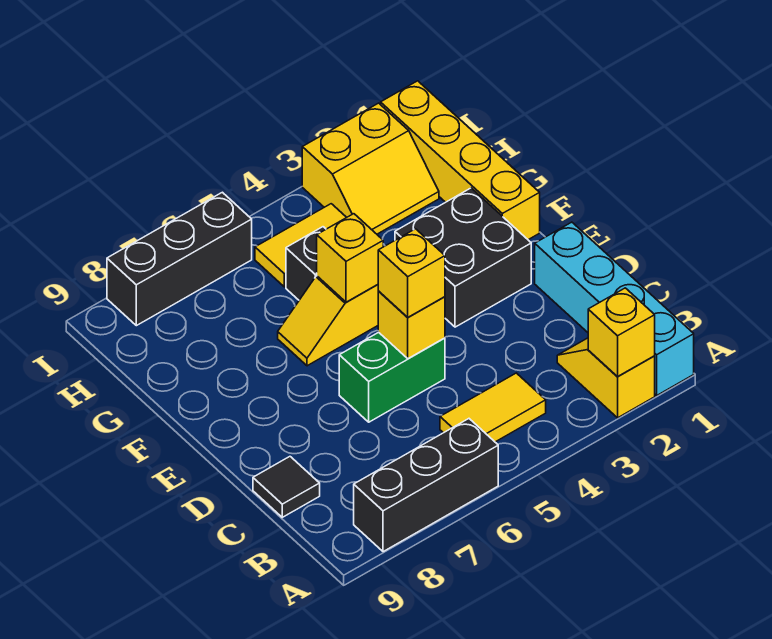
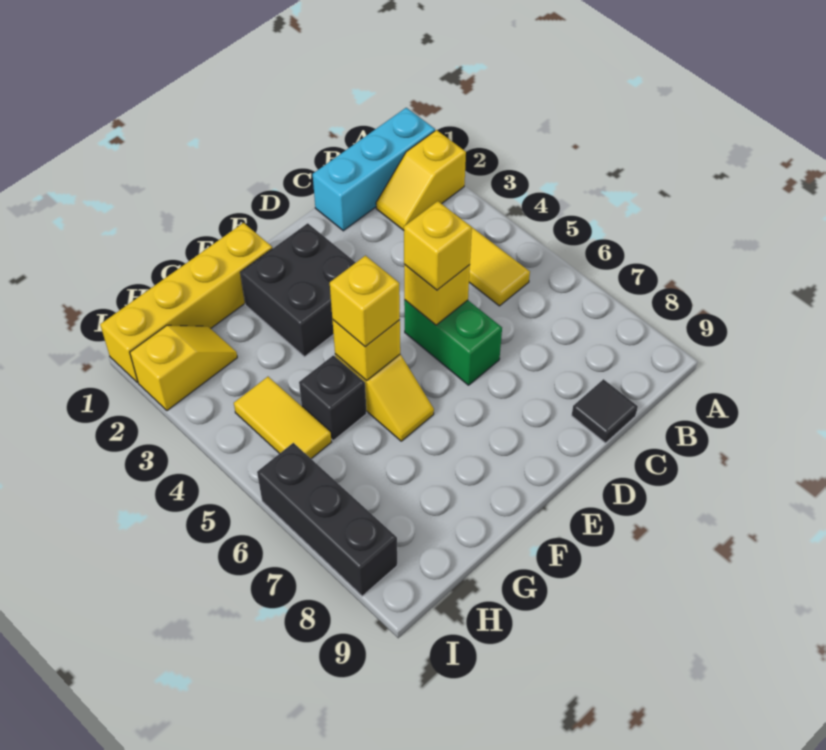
cyan brick A1:D1 level 1 -> cyan brick A1:C1 level 1
yellow brick A2 level 2 -> yellow brick F5 level 3
black brick A6:A8 level 1 -> none
yellow slope H2:I3 level 1 top I -> yellow slope H2:I2 level 1 top I

